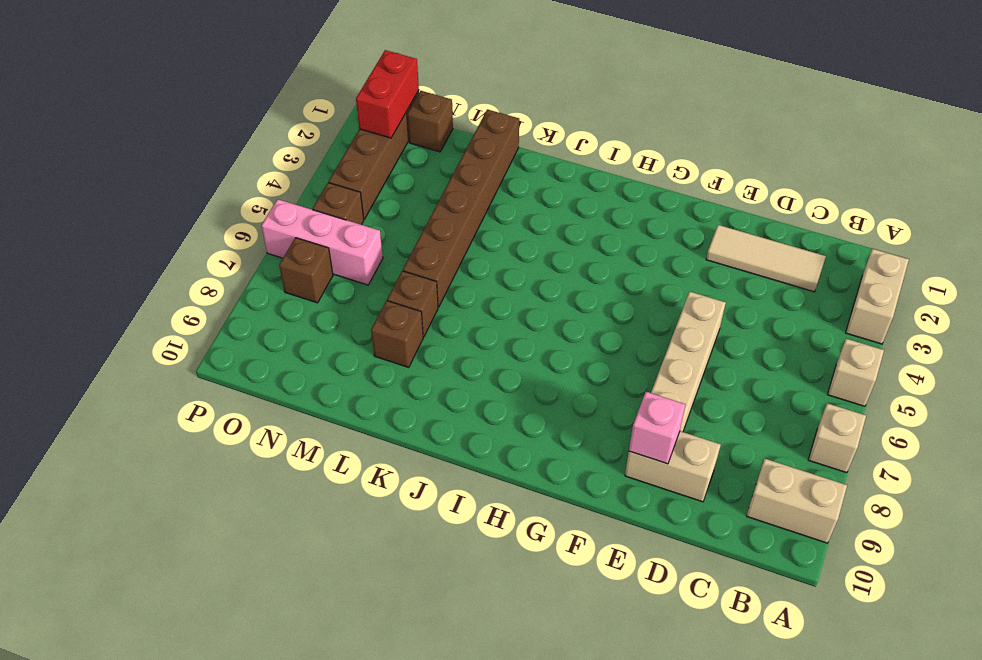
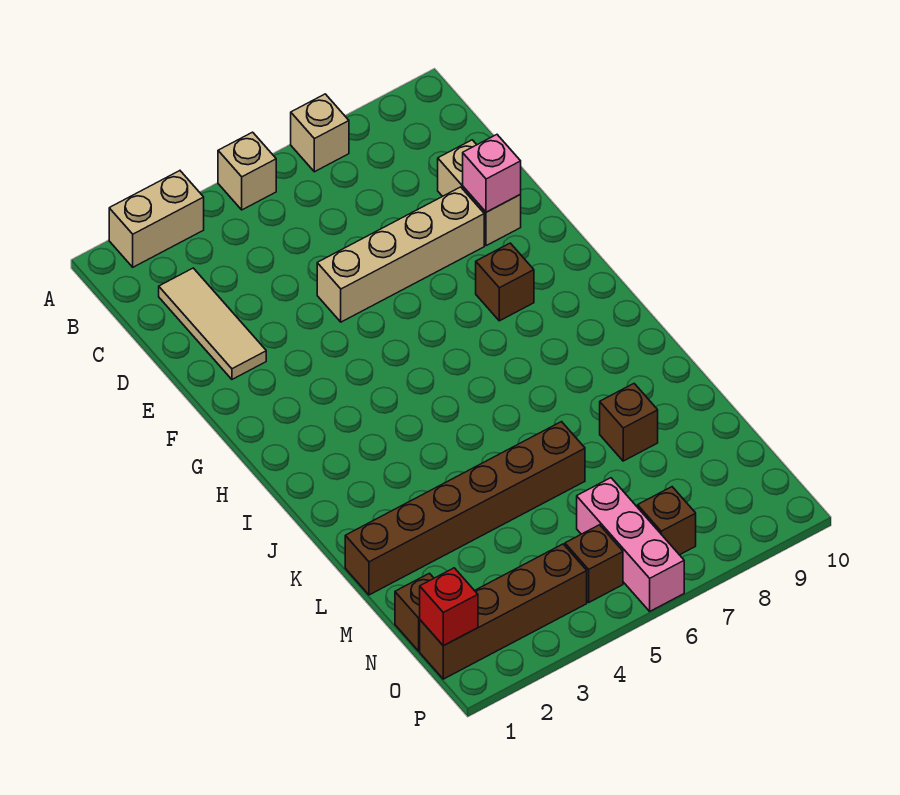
tan brick A9:B9 level 1 -> none
brown brick L7 level 1 -> brown brick G8 level 1
red brick O1:O2 level 2 -> red brick O1 level 2

